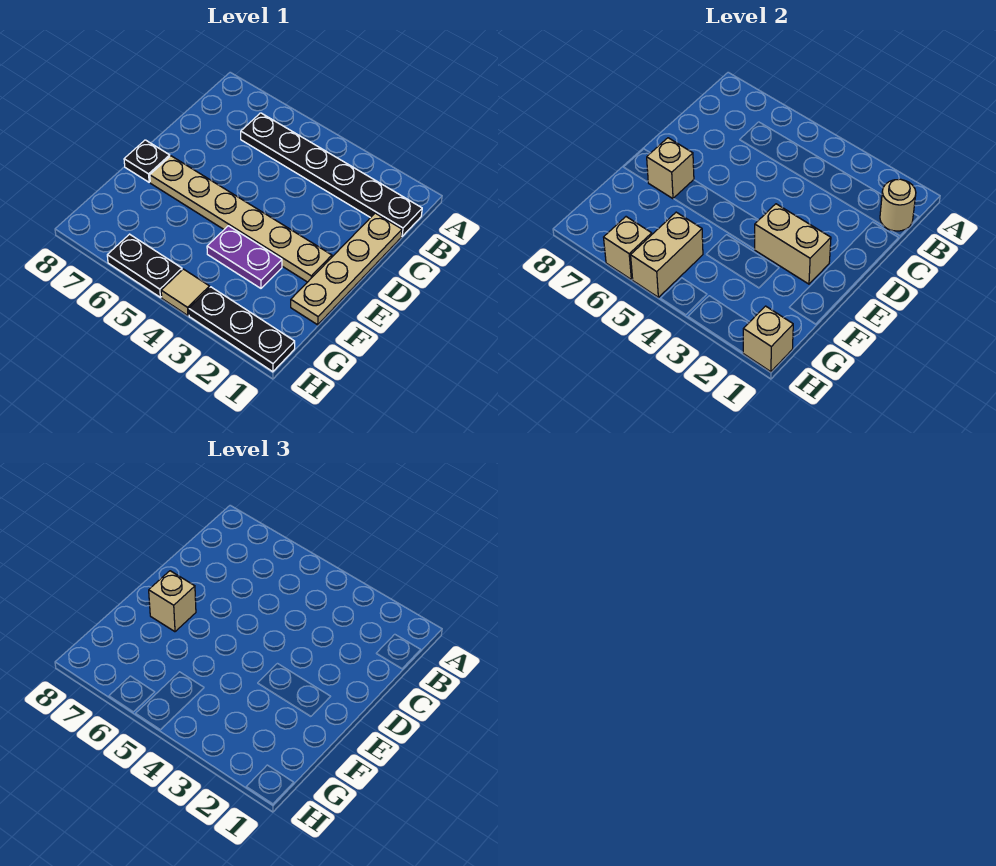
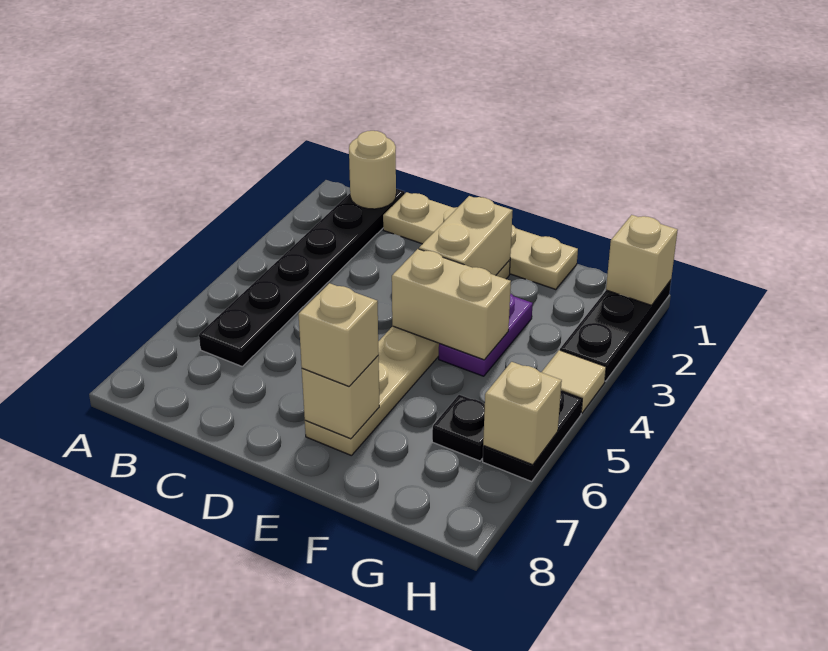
black plate E8 level 1 -> black plate G6 level 1
tan brick G5:H5 level 2 -> tan brick E4:F4 level 2

